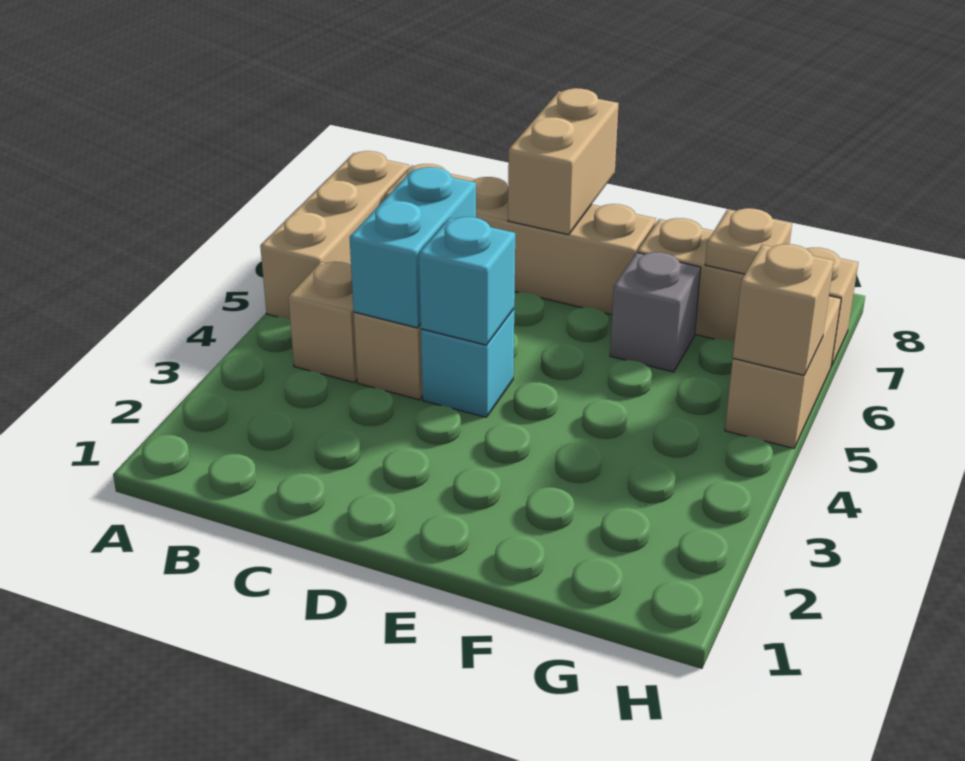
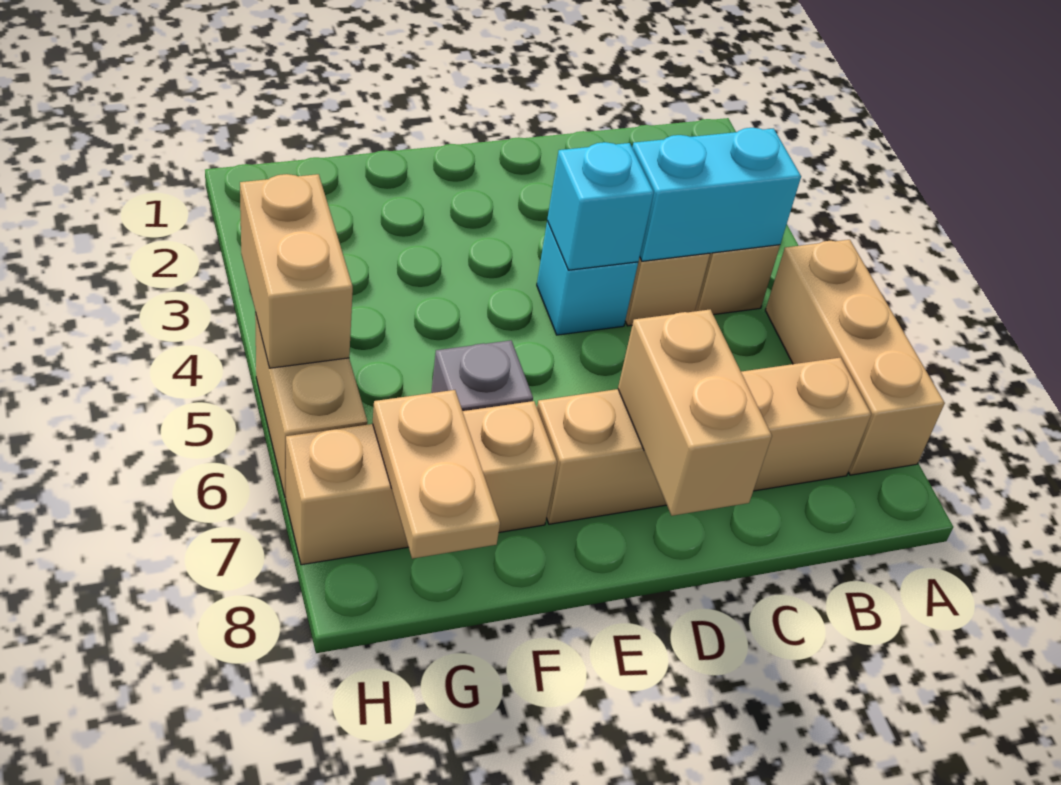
cyan brick C4:C5 level 2 -> cyan brick B4:C4 level 2
tan plate G7 level 2 -> tan plate G7:G8 level 2
tan brick H5 level 2 -> tan brick H4:H5 level 2

